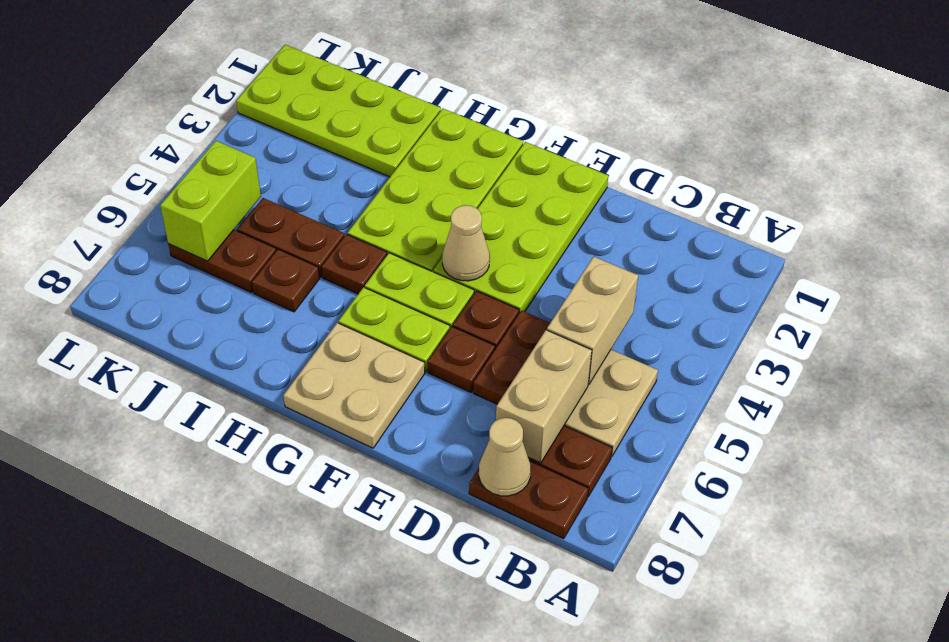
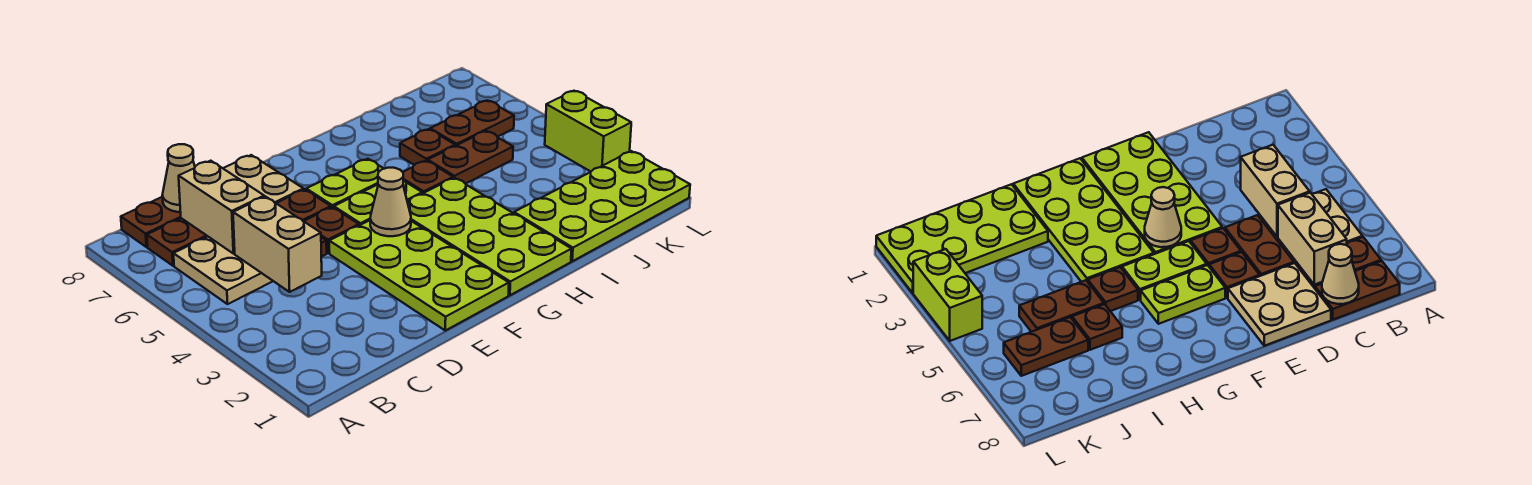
tan plate F7:G8 level 1 -> tan plate D7:E8 level 1
lime brick K5:K6 level 2 -> lime brick L3:L4 level 1

